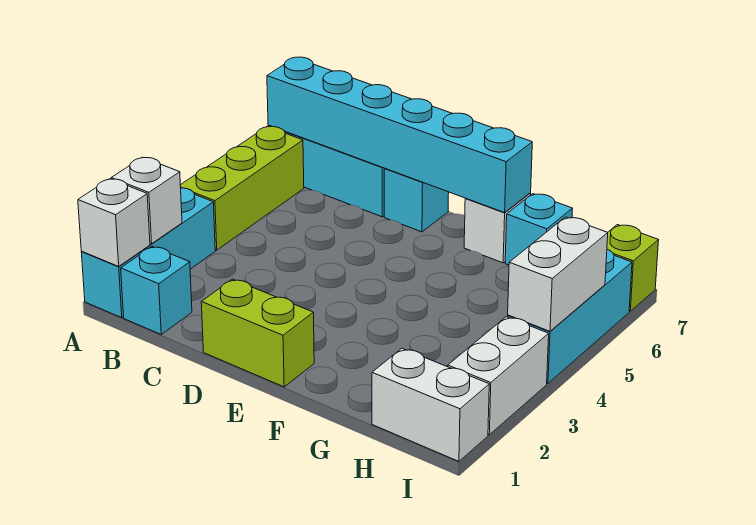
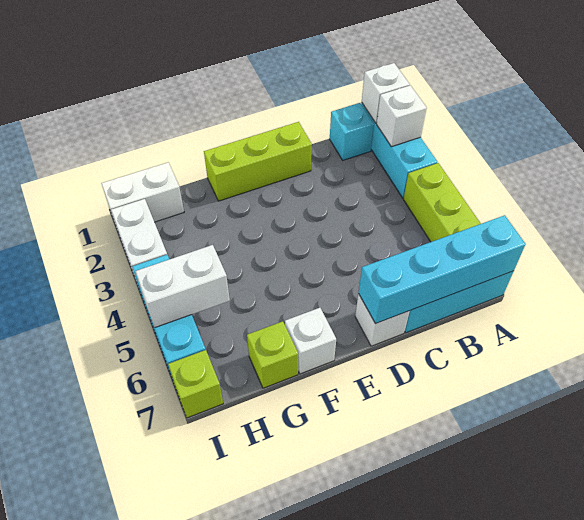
cyan brick A7:F7 level 2 -> cyan brick A7:D7 level 2
lime brick D1:E1 level 1 -> lime brick D1:F1 level 1
cyan brick D7 level 1 -> white brick D7 level 1
cyan brick G7 level 1 -> lime brick G7 level 1
white brick I4:I5 level 2 -> white brick H5:I5 level 2

